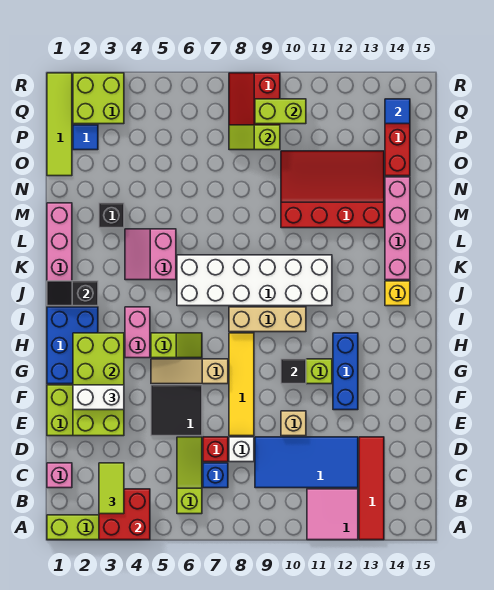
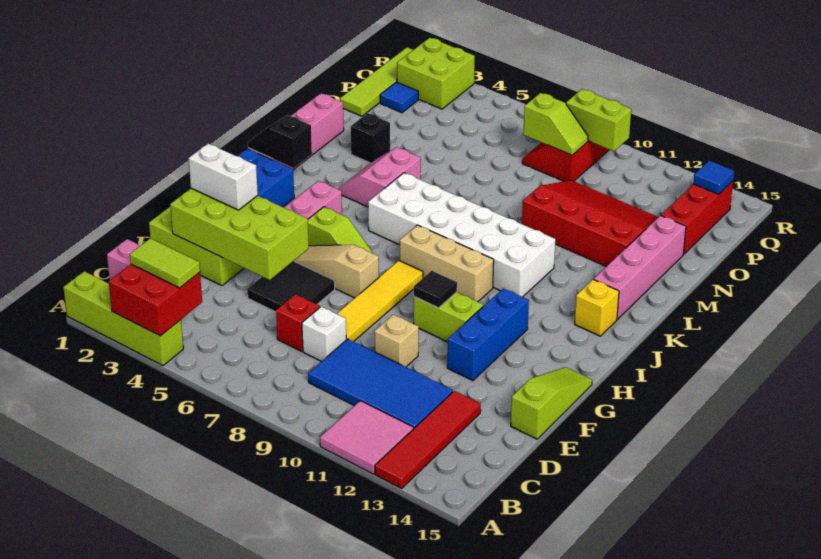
lime tile B3:C3 level 3 -> lime tile B3:B4 level 3
lime slope B6:D6 level 1 top B -> lime slope E15:G15 level 1 top E
blue brick C7 level 1 -> none
lime brick E2:H3 level 2 -> lime brick E2:F5 level 2
lime slope P8:P9 level 2 top 9 -> lime slope P8:P9 level 2 top 8

